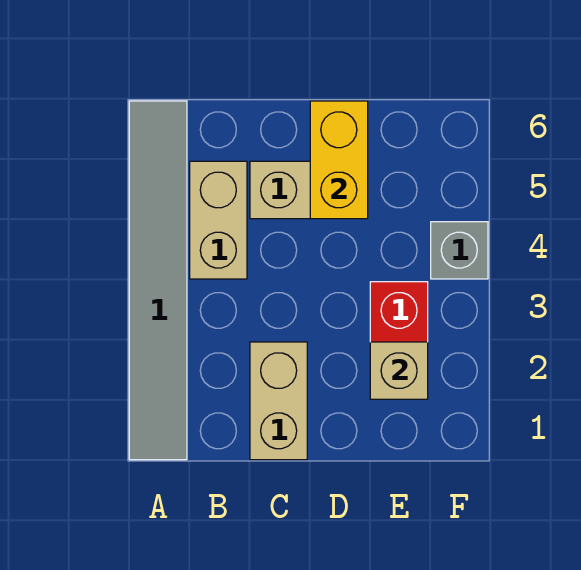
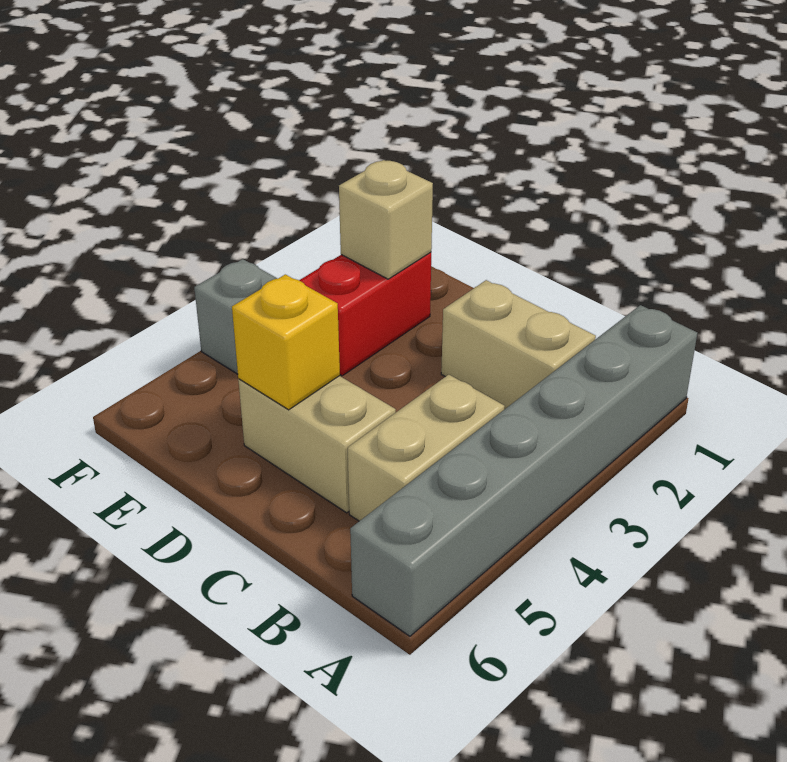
grey tile A1:A6 level 1 -> grey brick A1:A6 level 1
tan brick C1:C2 level 1 -> tan brick B2:C2 level 1
yellow brick D5:D6 level 2 -> yellow brick D5 level 2

